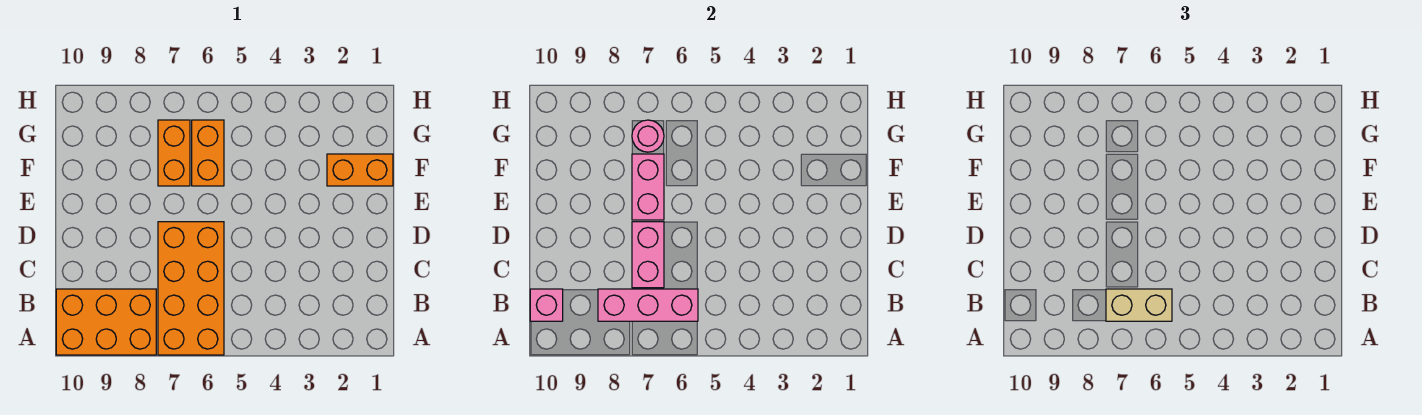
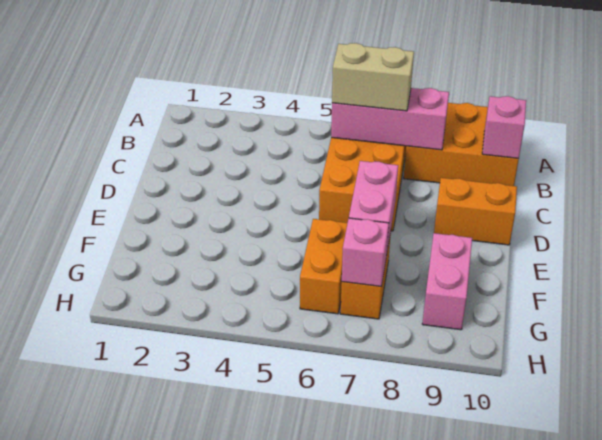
pink brick C7:D7 level 2 -> pink brick F9:G9 level 1
orange brick F1:F2 level 1 -> orange brick D9:D10 level 1
pink round brick G7 level 2 -> pink brick G7 level 2

